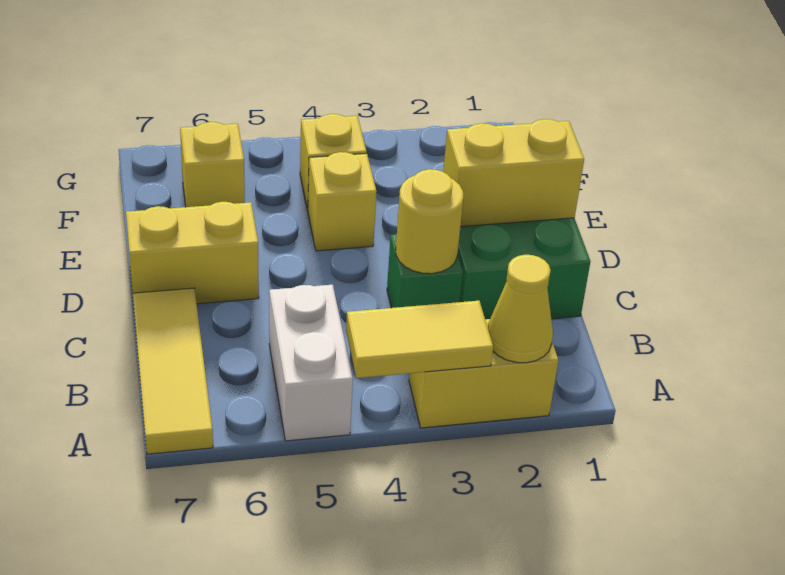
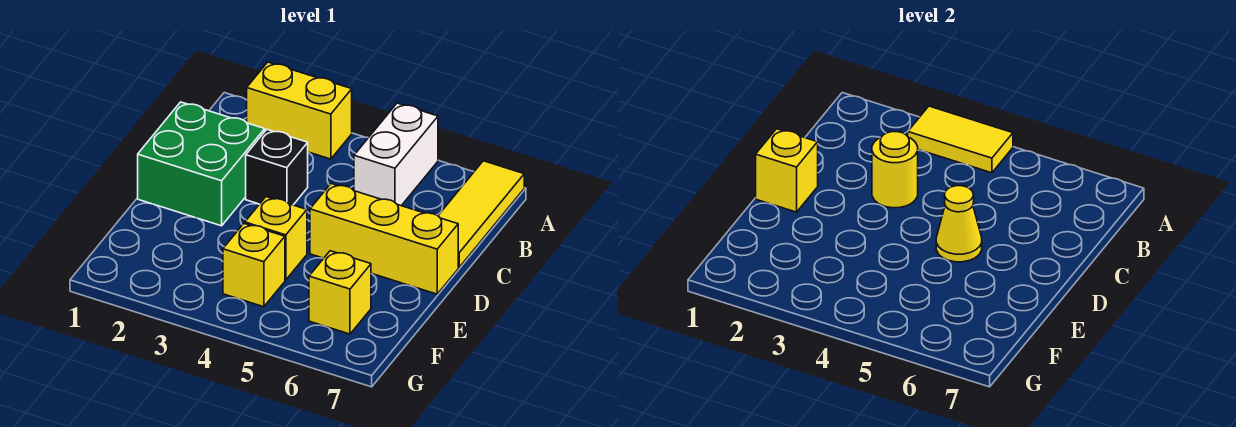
yellow cone A2 level 2 -> yellow cone D5 level 2
green brick C3 level 1 -> black brick C3 level 1
yellow brick D1:D2 level 2 -> yellow brick D1 level 2
yellow brick D6:D7 level 1 -> yellow brick D5:D7 level 1

